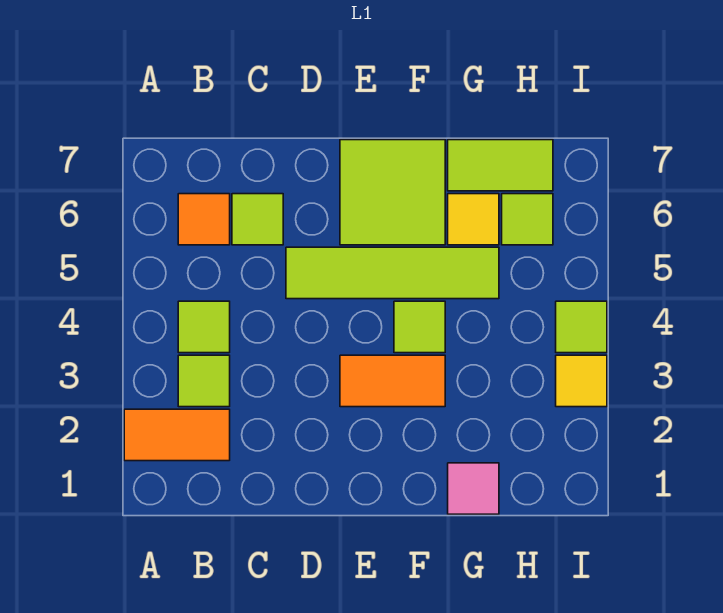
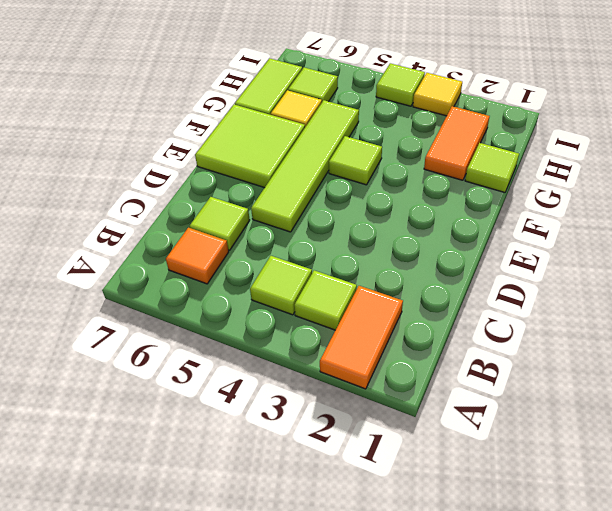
orange tile E3:F3 level 1 -> orange tile G2:H2 level 1
pink tile G1 level 1 -> lime tile G1 level 1

